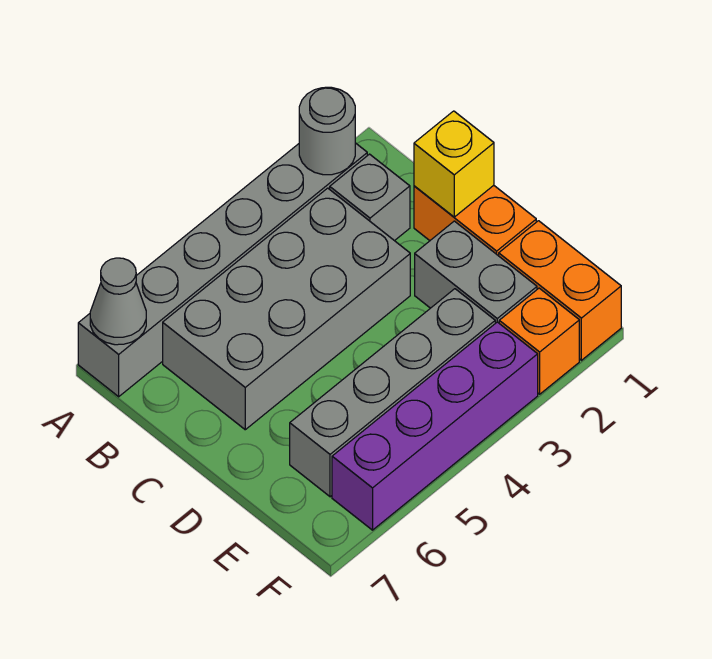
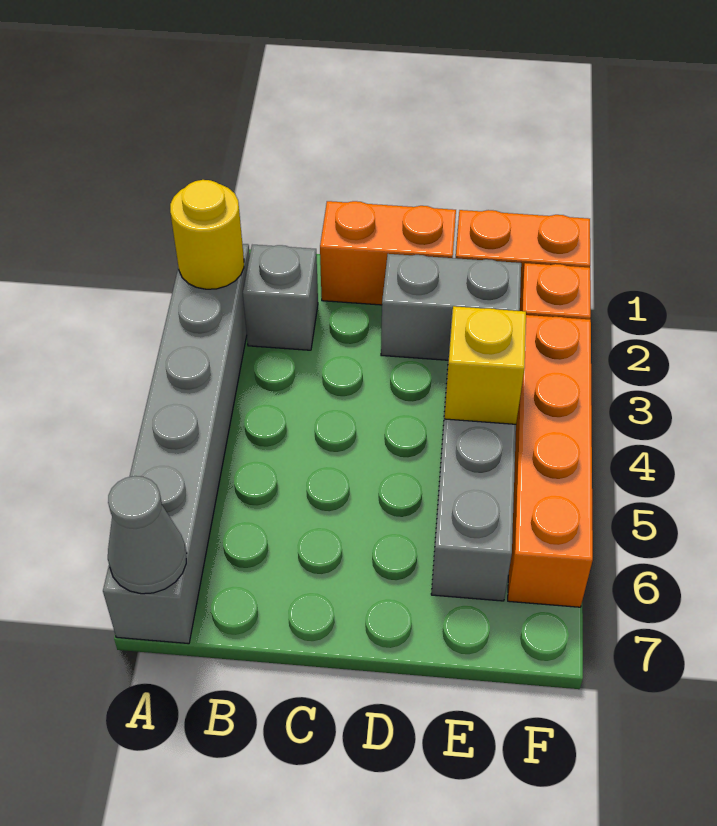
grey round brick A2 level 2 -> yellow round brick A2 level 2
grey brick B3:C6 level 1 -> none
yellow brick C1 level 2 -> yellow brick E4 level 2
purple brick F3:F6 level 1 -> orange brick F3:F6 level 1

